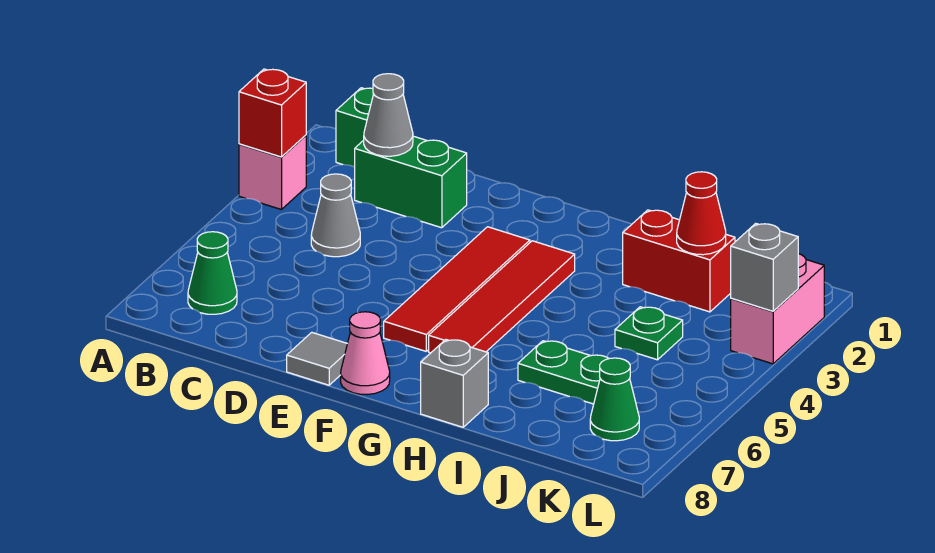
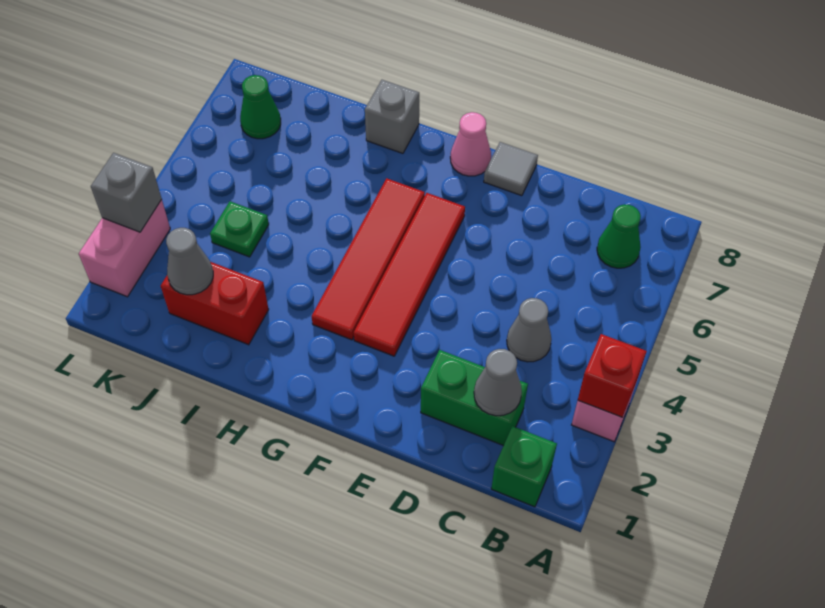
green plate I6:J6 level 1 -> none
red cone J2 level 2 -> grey cone J2 level 2

